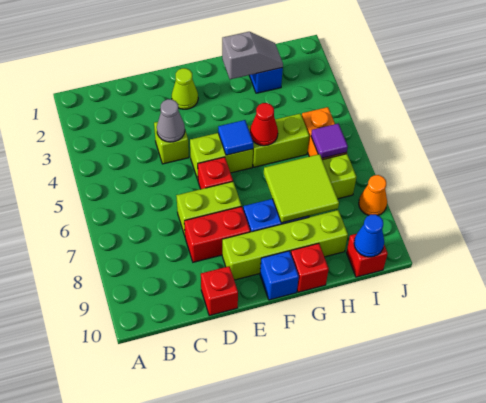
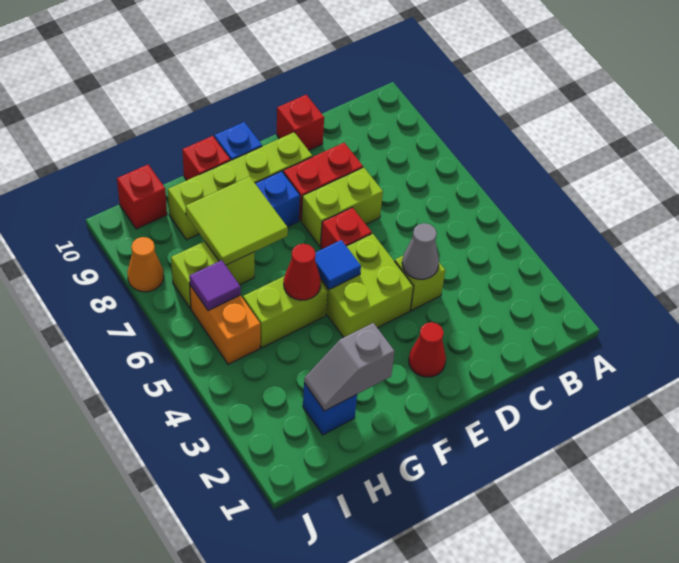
lime cone E2 level 1 -> red cone E2 level 1
lime brick E5:F5 level 1 -> lime brick E4:F5 level 1
blue cone I10 level 2 -> none

